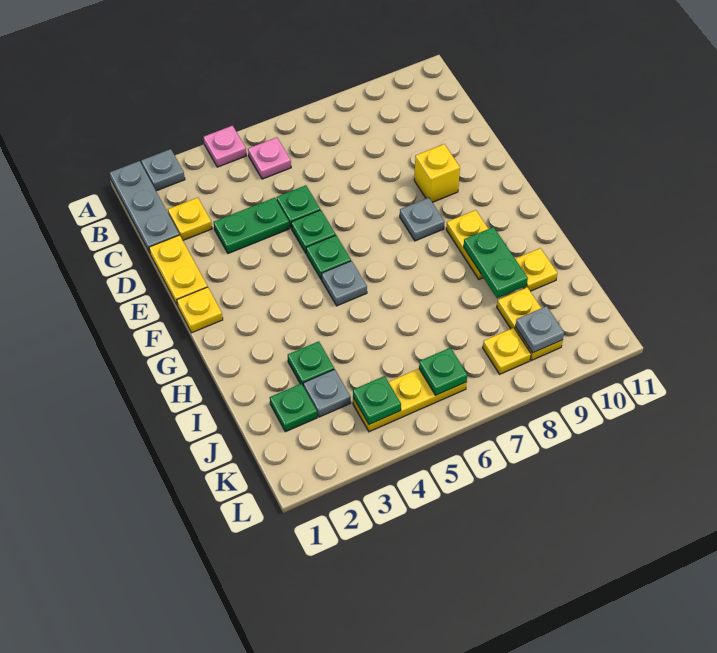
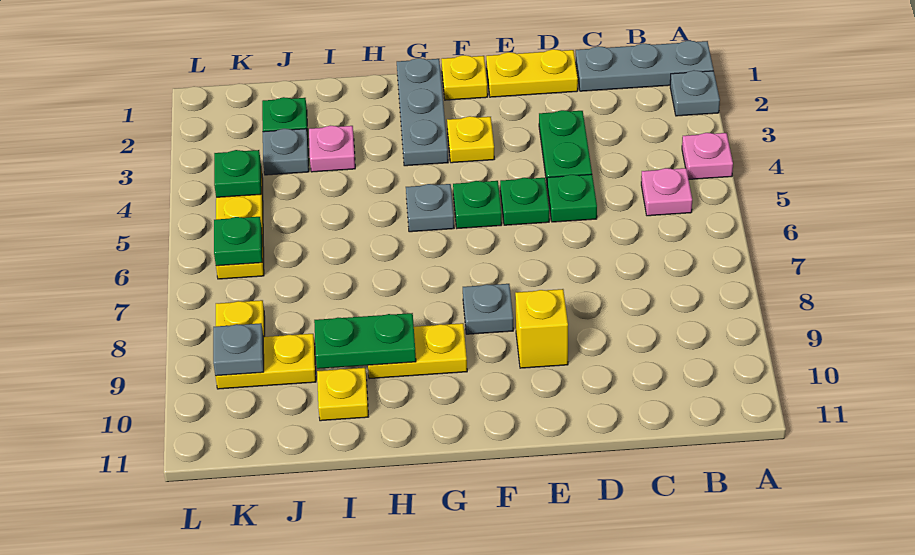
yellow plate C2 level 1 -> yellow plate F3 level 1
none -> grey plate G1:G3 level 1
green plate I3 level 1 -> pink plate I3 level 1

